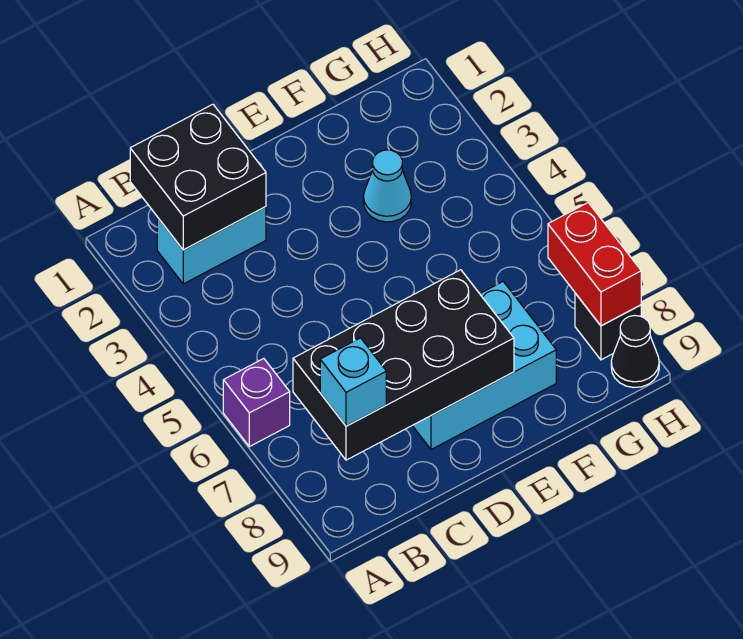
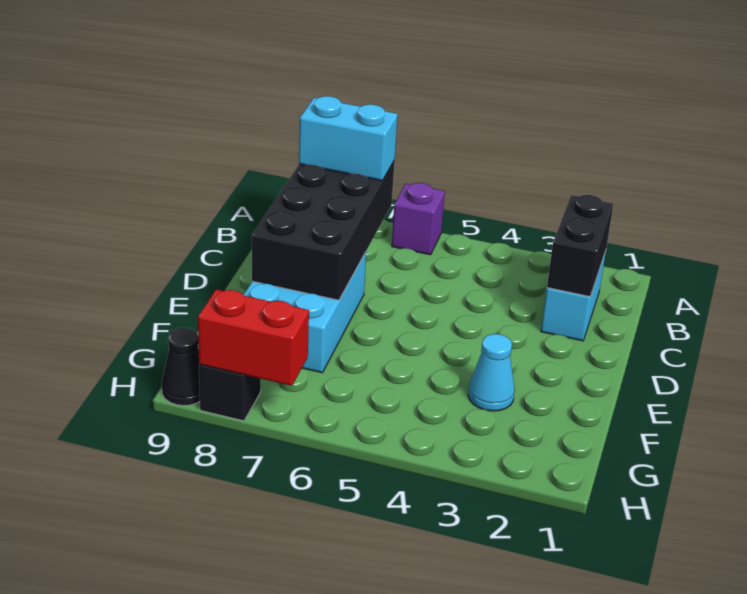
black brick B1:C2 level 2 -> black brick B2:C2 level 2
cyan brick B8 level 3 -> cyan brick B7:B8 level 3

